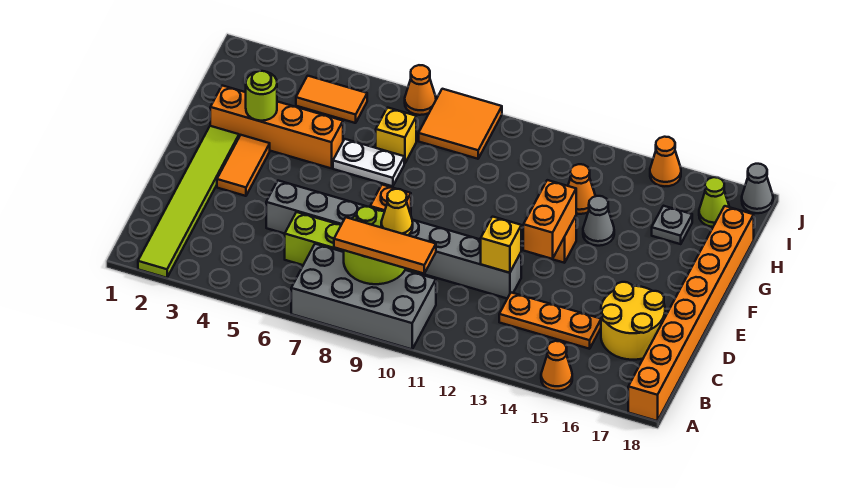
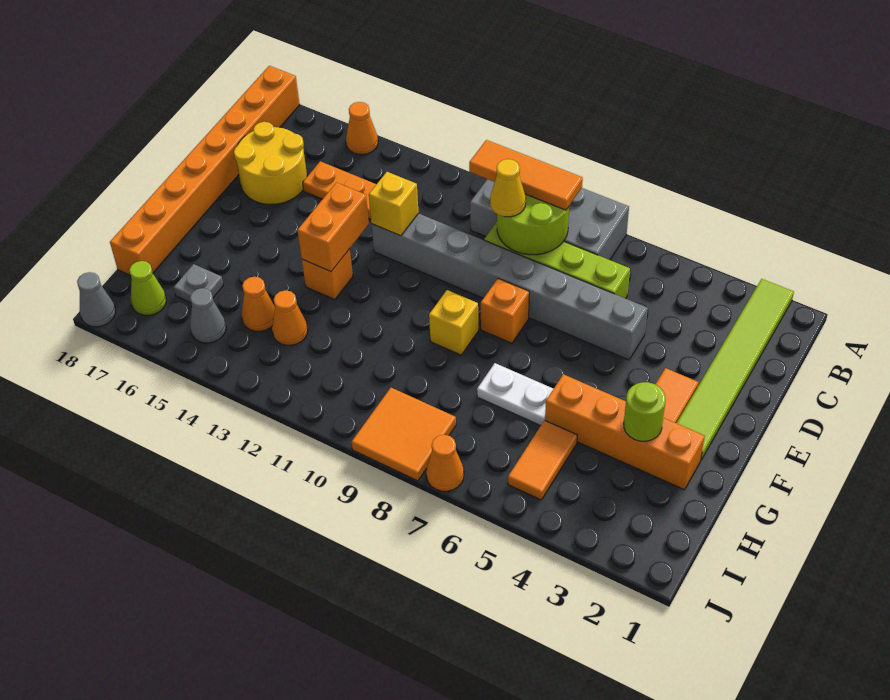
grey cone G14 level 1 -> grey cone I15 level 1
yellow brick H7 level 1 -> yellow brick F9 level 1
orange tile I4:I5 level 1 -> orange tile H5:I5 level 1
orange cone J15 level 1 -> orange cone H14 level 1

